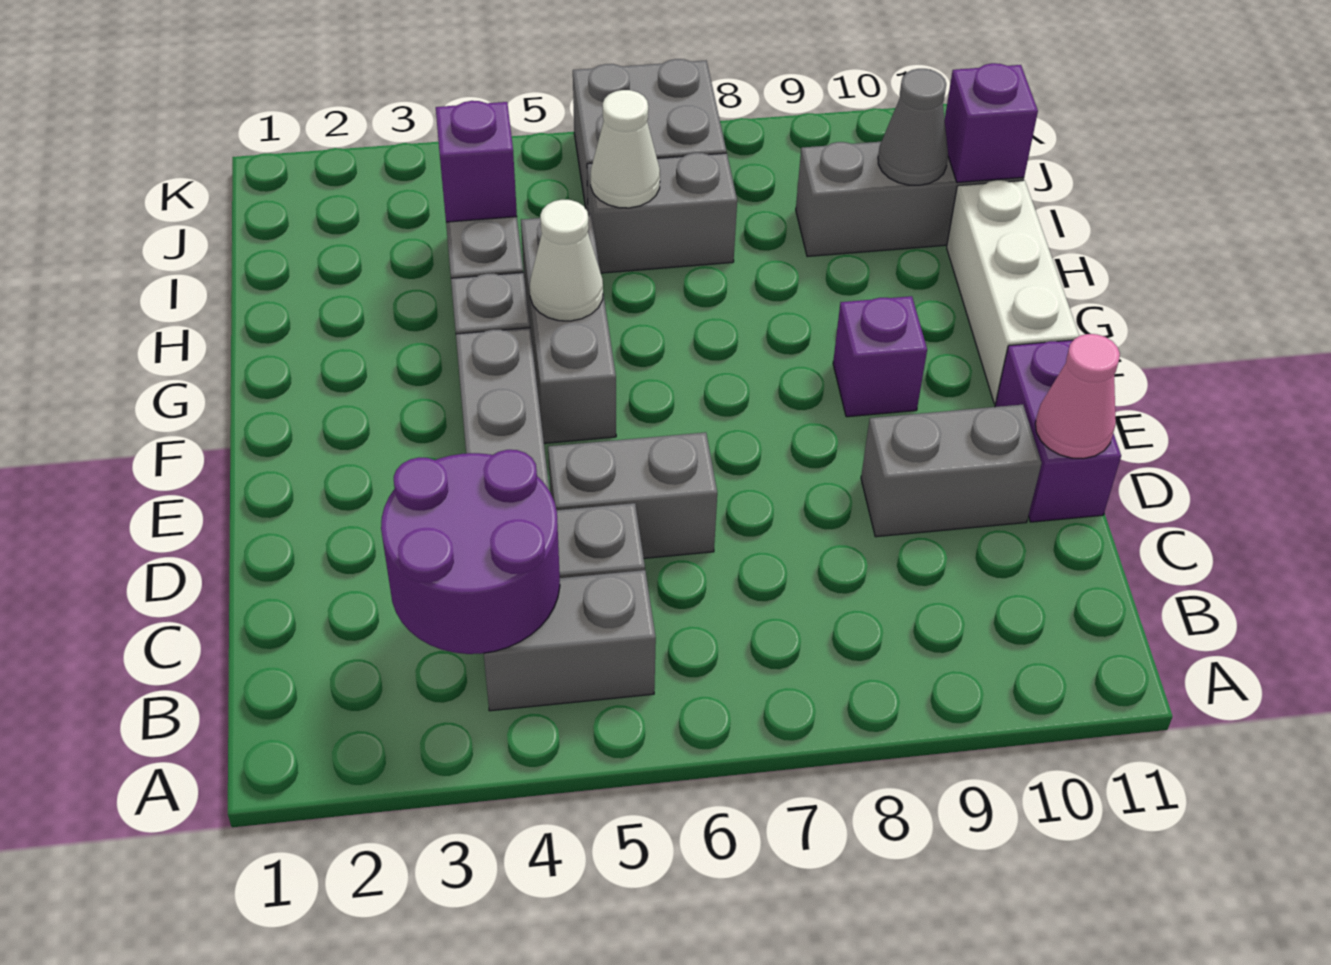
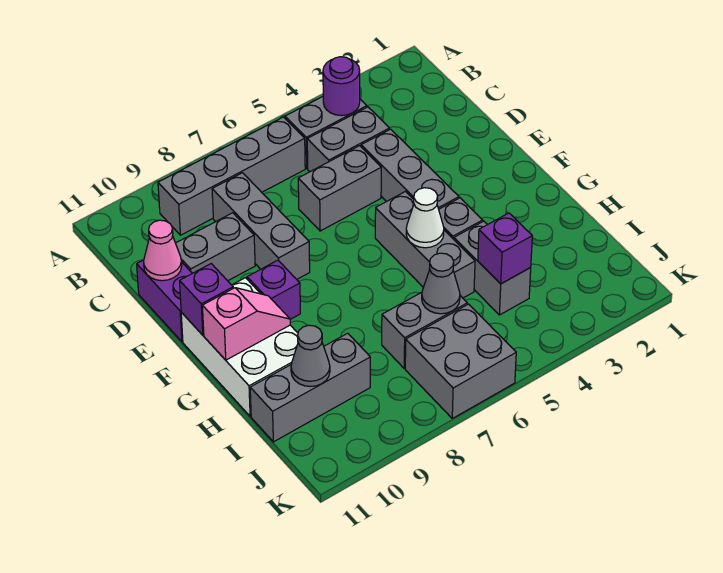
purple round brick B3:C4 level 2 -> purple round brick B4 level 2
none -> grey brick B6:B9 level 1
none -> grey brick C8:E8 level 1
white brick F11:H11 level 1 -> white brick F10:H11 level 1
none -> pink slope G10:G11 level 2 top 11
white cone I6 level 2 -> grey cone I6 level 2
purple brick I11 level 2 -> purple brick F11 level 2

